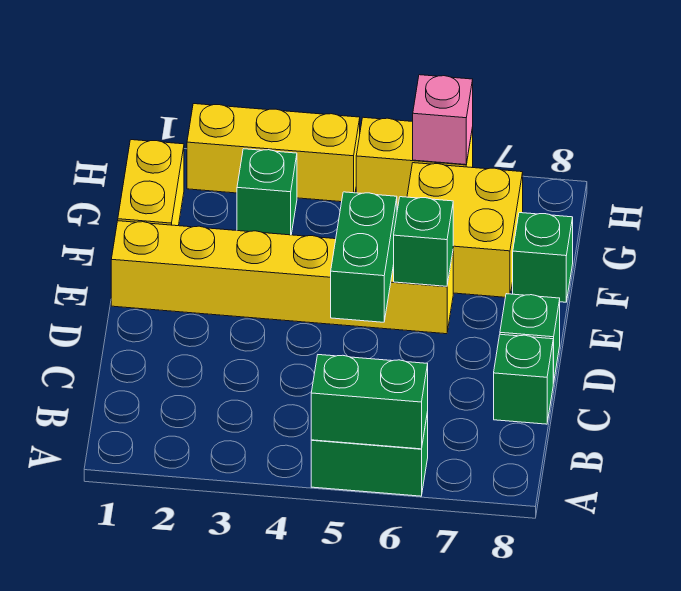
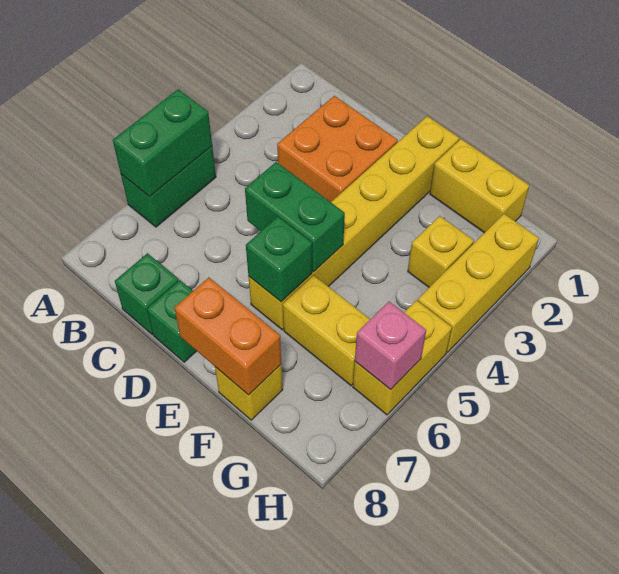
none -> orange brick C2:D3 level 1
none -> orange brick E8:F8 level 2
yellow brick F6:G7 level 1 -> yellow brick F6:G6 level 1
green brick F8 level 1 -> yellow brick F8 level 1
green brick G3 level 1 -> yellow brick G3 level 1

